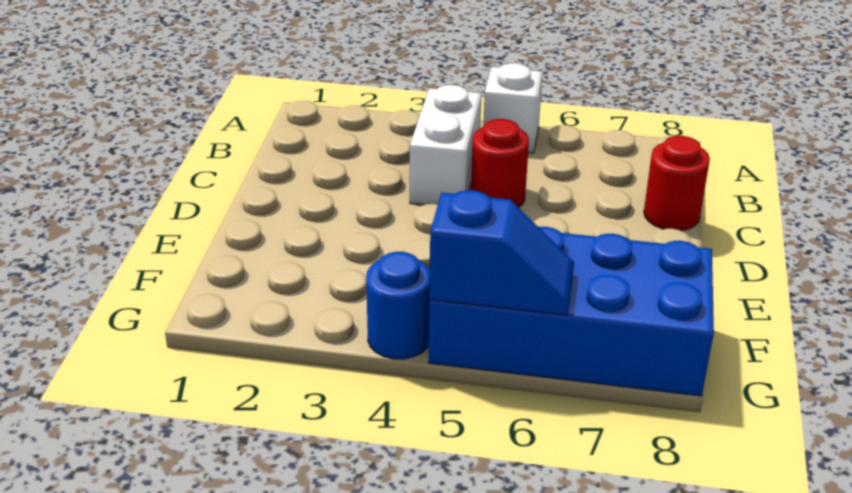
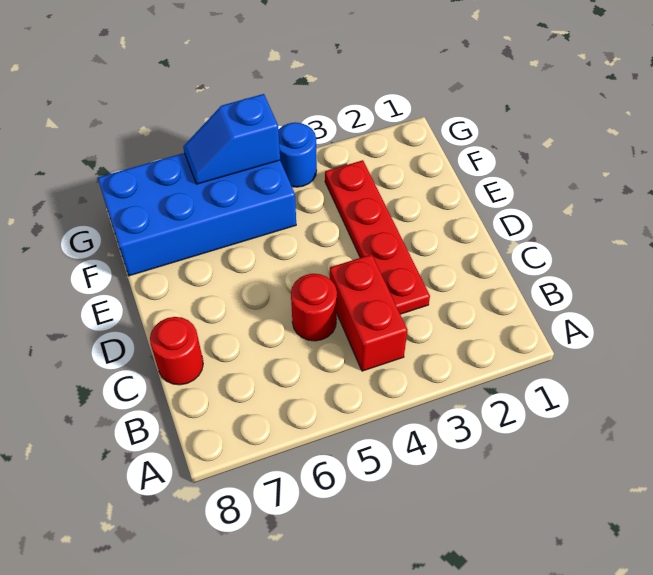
white brick A5 level 1 -> none
white brick B4:C4 level 1 -> red brick B4:C4 level 1
none -> red plate C3:F3 level 1

